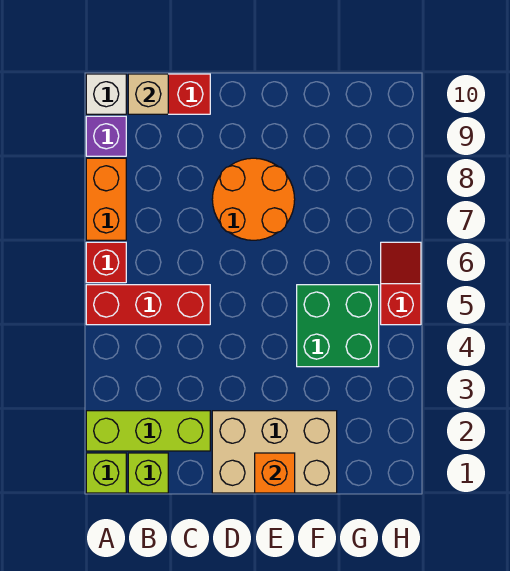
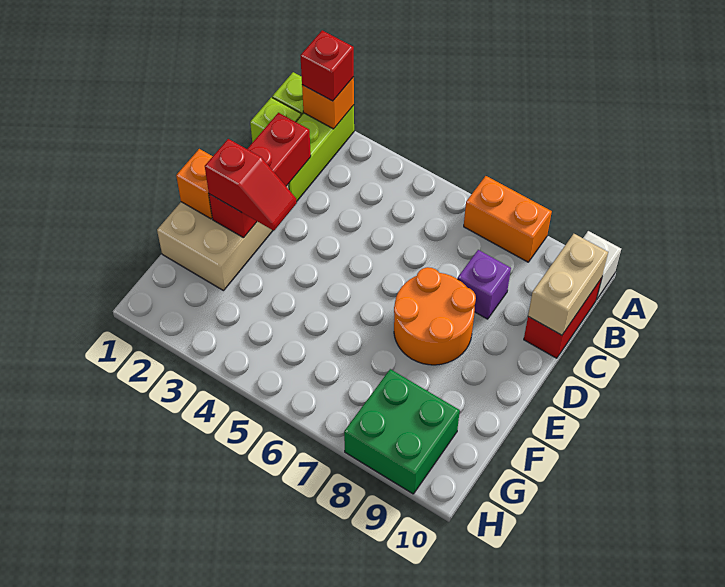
none -> orange brick A2 level 2
red brick A5:C5 level 1 -> red brick C2:E2 level 2
red brick A6 level 1 -> red brick A2 level 3
purple brick A9 level 1 -> purple brick C8 level 1
tan brick B10 level 2 -> tan brick B10:C10 level 2
green brick F4:G5 level 1 -> green brick G8:H9 level 1
red slope H5:H6 level 1 top 5 -> red slope E2:E3 level 3 top 2

